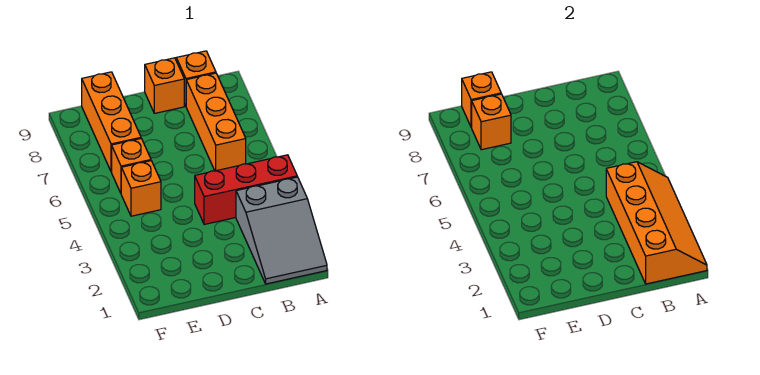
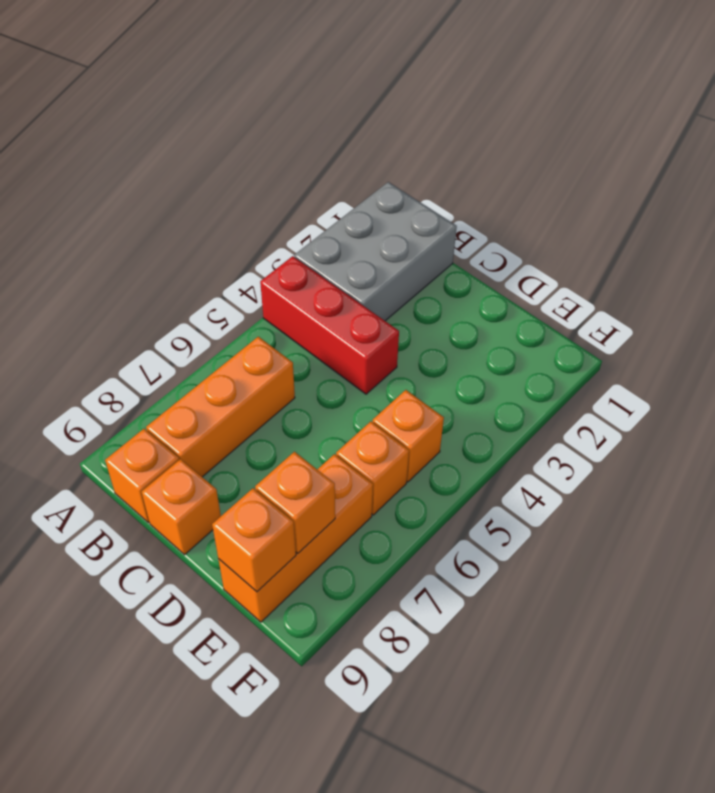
grey slope A1:B3 level 1 top 3 -> grey brick A1:B3 level 1
orange slope A1:B4 level 2 top B -> none

